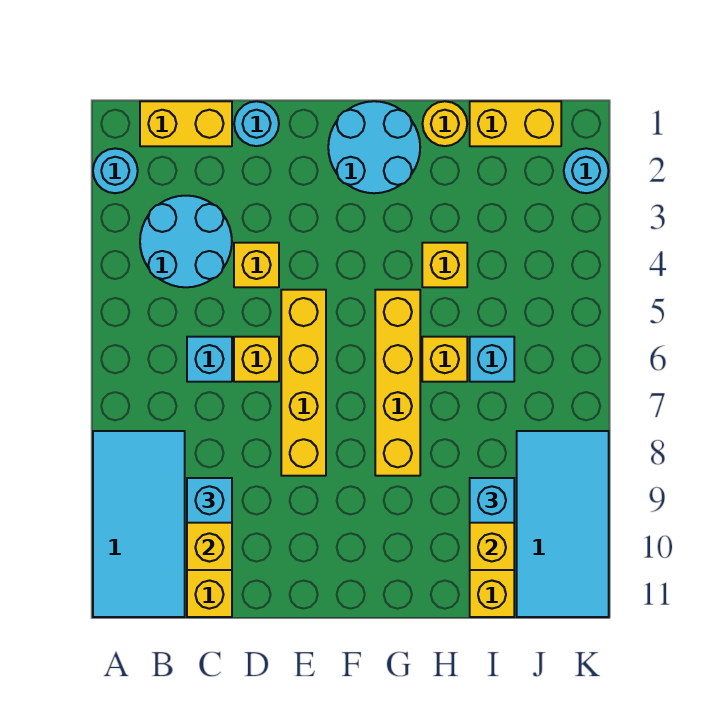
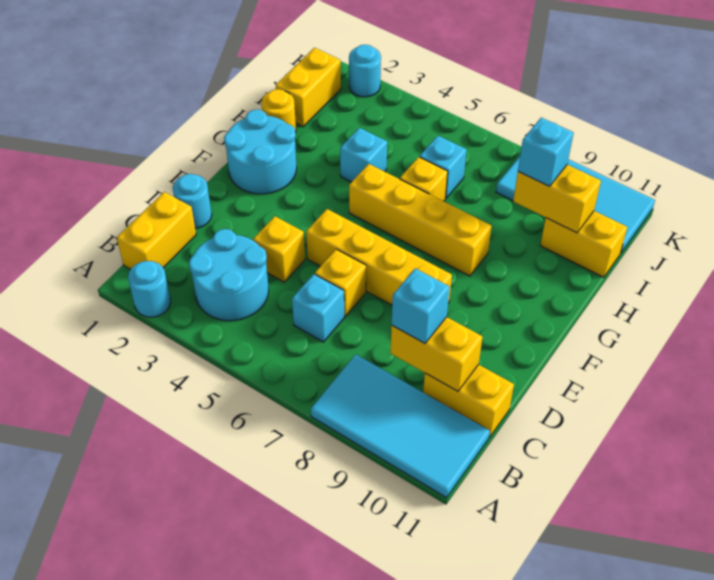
yellow brick H4 level 1 -> cyan brick H4 level 1

